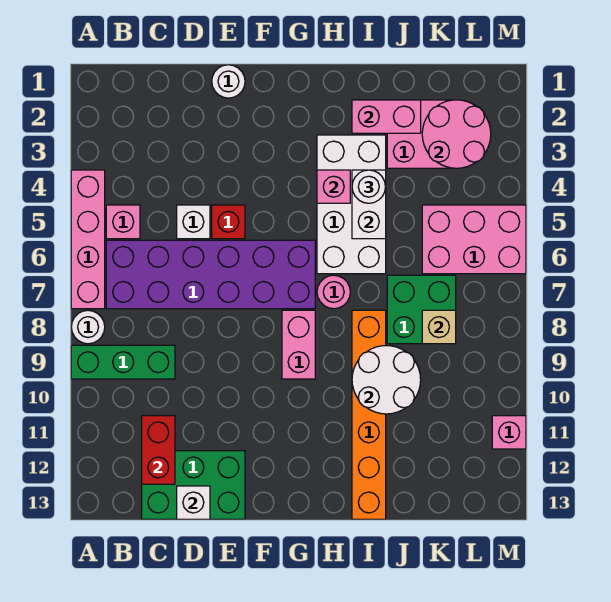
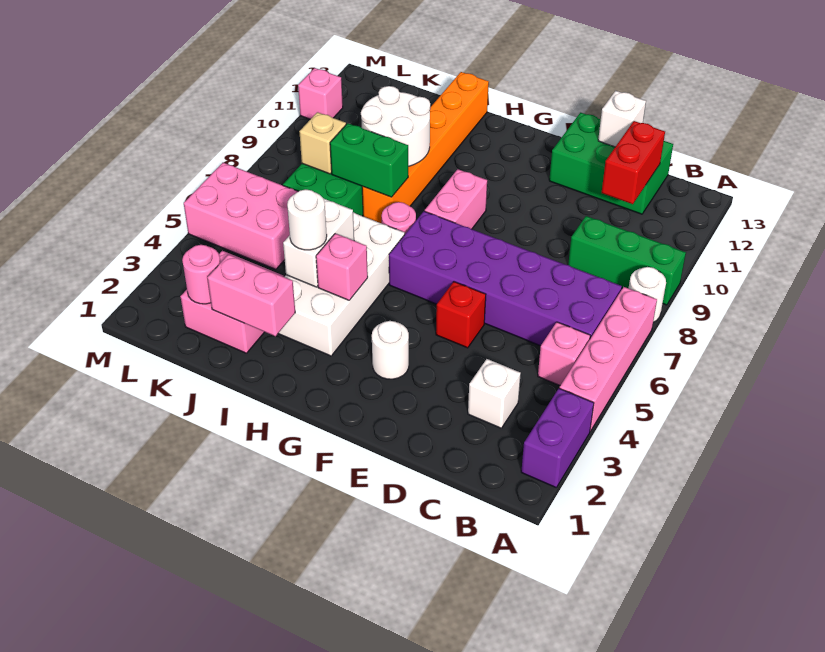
none -> purple brick A2:A3 level 1
white brick D5 level 1 -> white brick C3 level 1
white round brick E1 level 1 -> white round brick F3 level 1
none -> green brick I8:J8 level 2
pink round brick K2:L3 level 2 -> pink round brick K2 level 2

